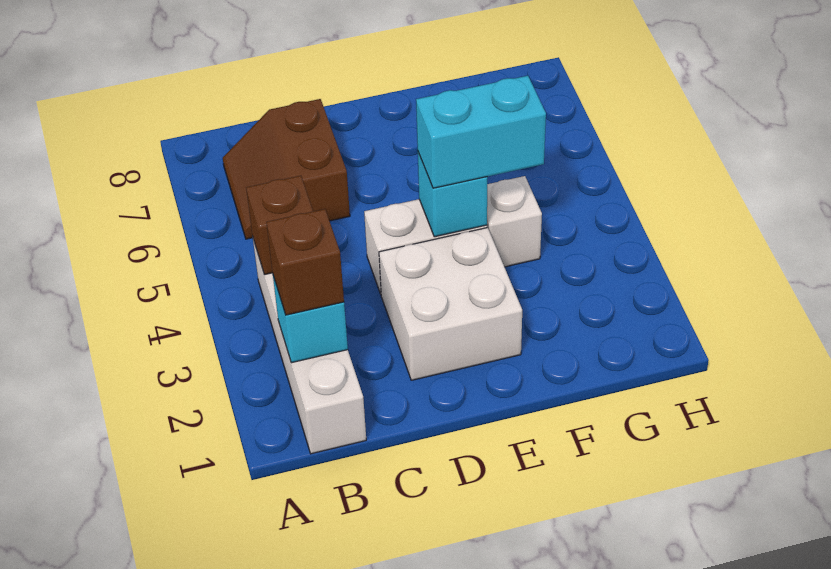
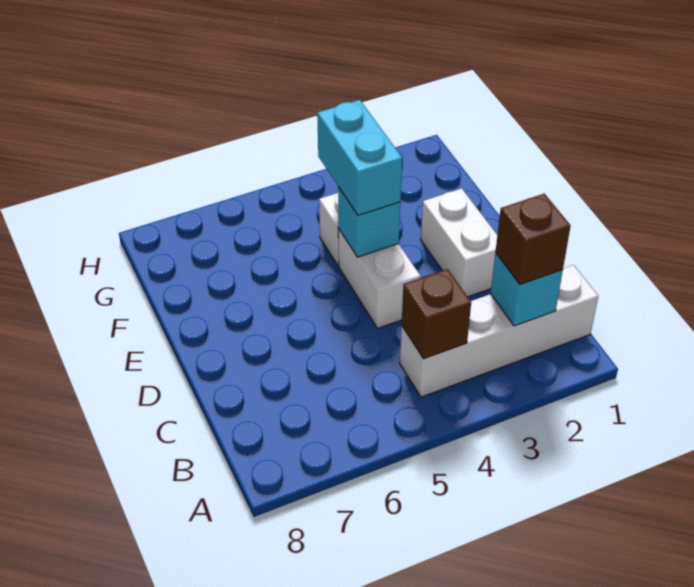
brown slope B6:C7 level 1 top C -> none
white brick D2:E3 level 1 -> white brick D2:E2 level 1

